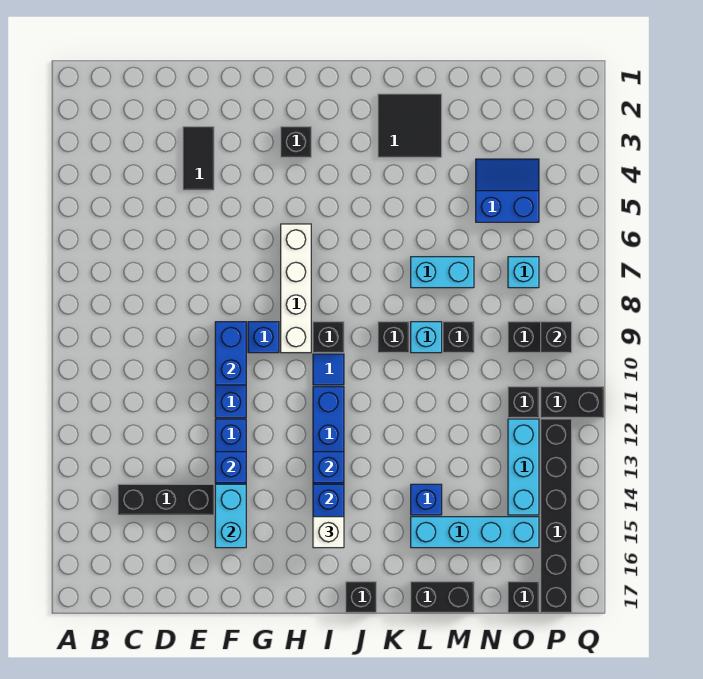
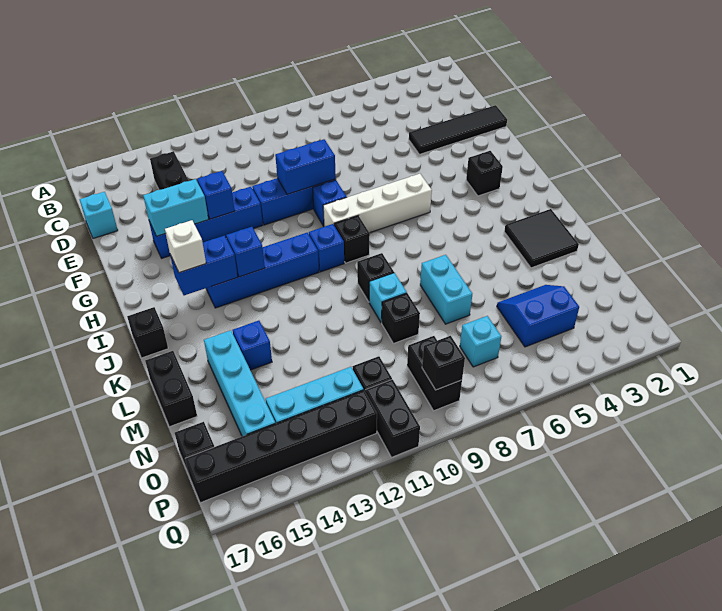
none -> cyan brick D17 level 1
black tile E3:E4 level 1 -> black tile E1:E4 level 1
blue tile I10 level 1 -> blue brick I10 level 1
blue slope N4:O5 level 1 top 5 -> blue slope N4:O5 level 1 top O

